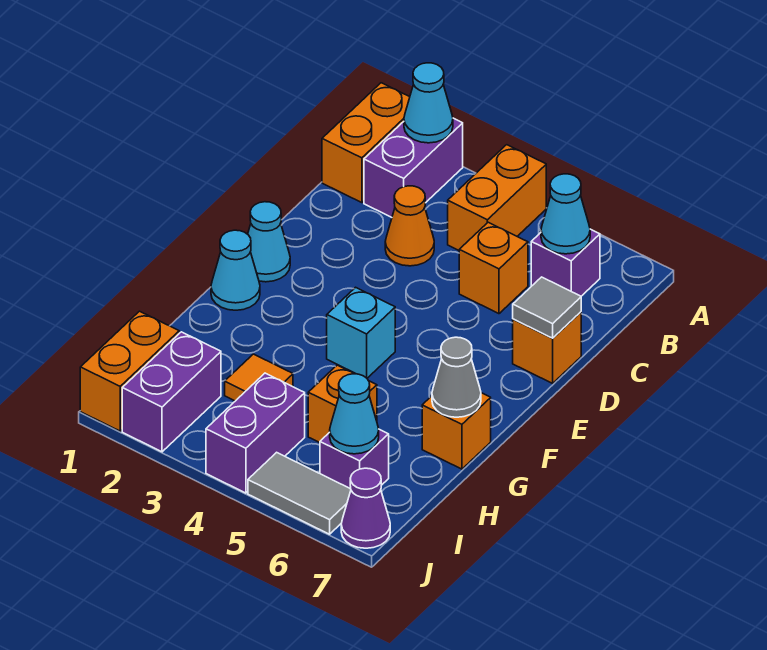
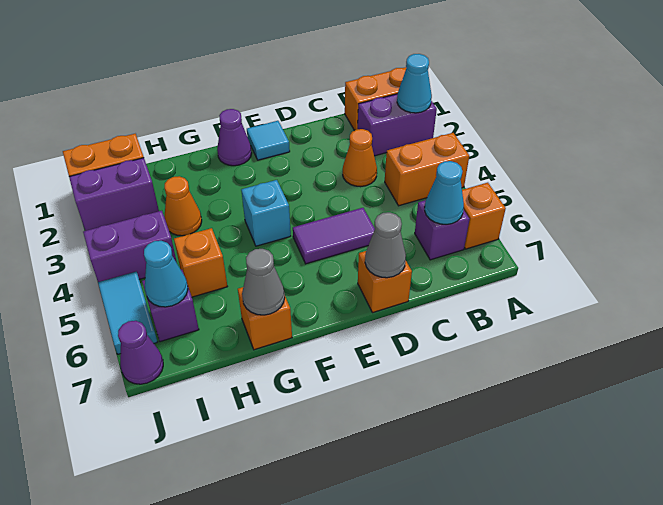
orange brick C5 level 1 -> orange brick A6 level 1
none -> purple tile D5:E5 level 1
grey tile D7 level 2 -> grey cone D7 level 2
cyan cone E1 level 1 -> cyan tile E1 level 1
cyan cone F1 level 1 -> purple cone F1 level 1
orange tile H3 level 1 -> orange cone H3 level 1
grey tile J5:J6 level 1 -> cyan tile J5:J6 level 1

